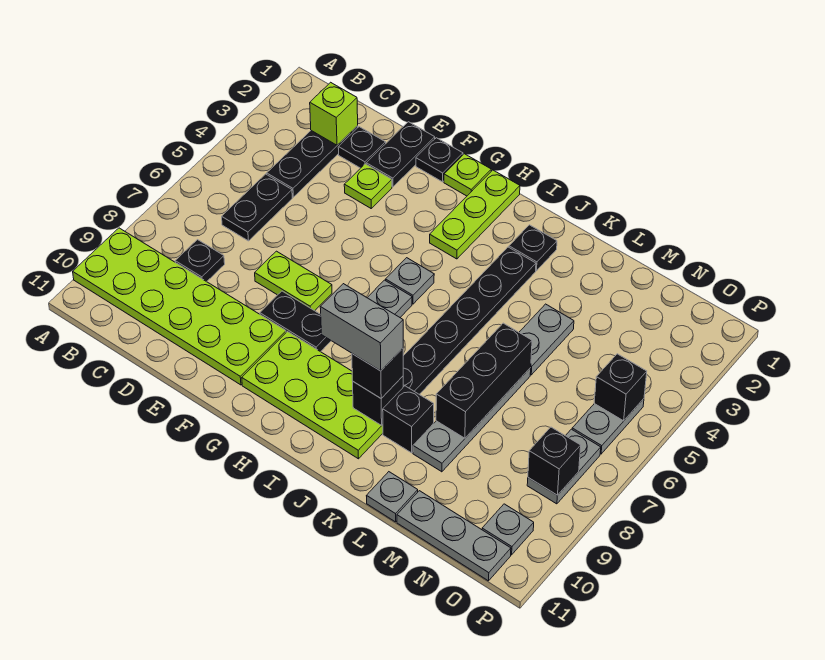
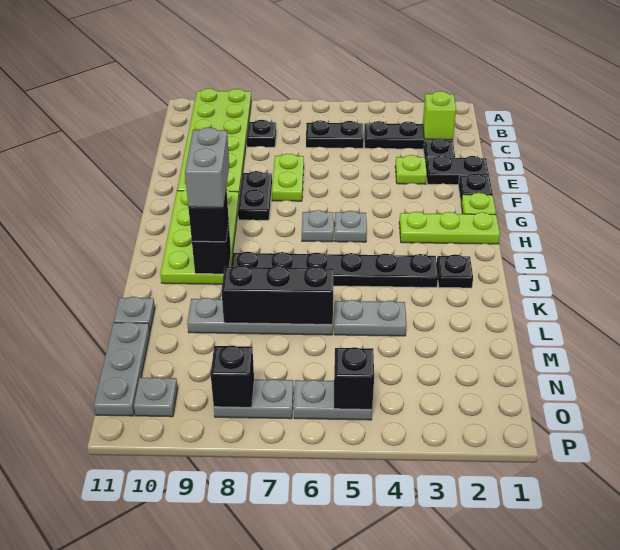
black brick K9 level 1 -> none

